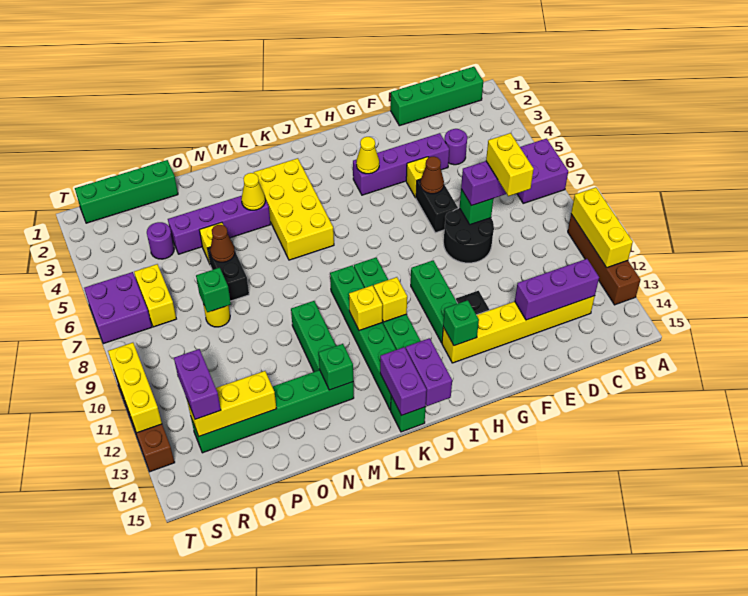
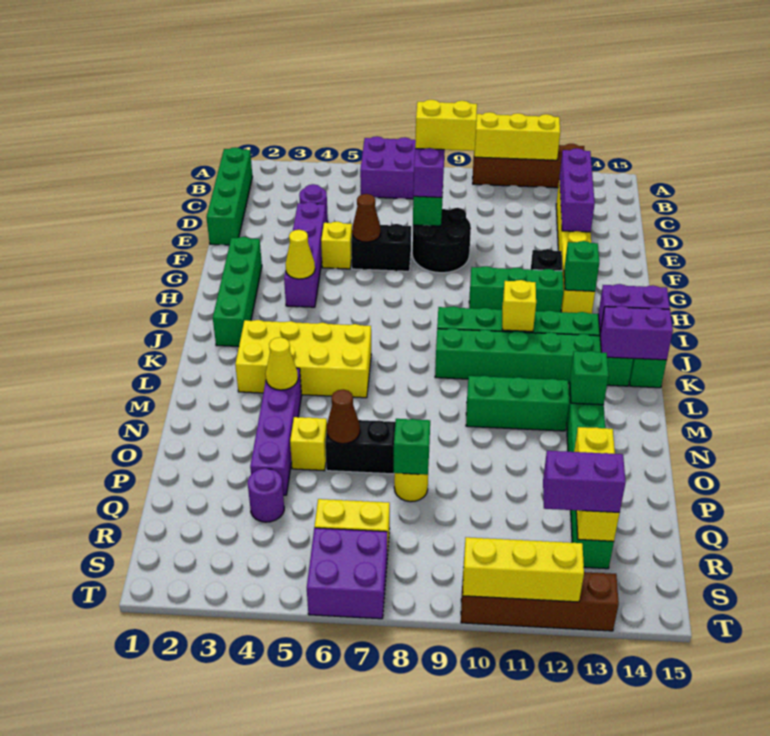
yellow brick K11 level 2 -> none
green brick P1:S1 level 1 -> green brick G2:J2 level 1

